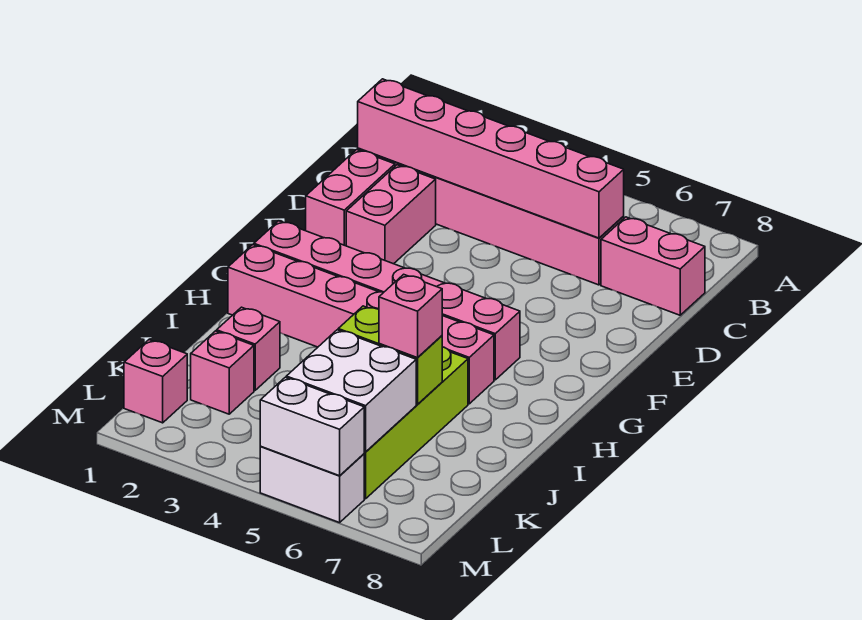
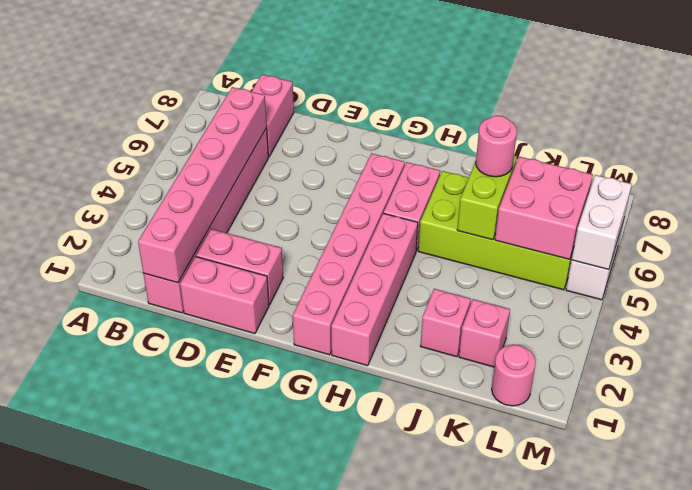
pink brick J6 level 3 -> pink round brick J6 level 3
white brick K5:L6 level 2 -> pink brick K5:L6 level 2
pink brick L1 level 1 -> pink round brick L1 level 1

